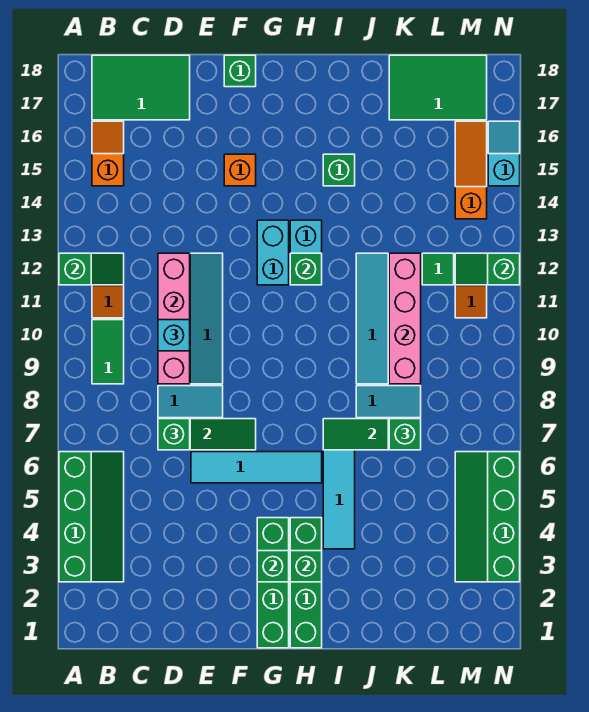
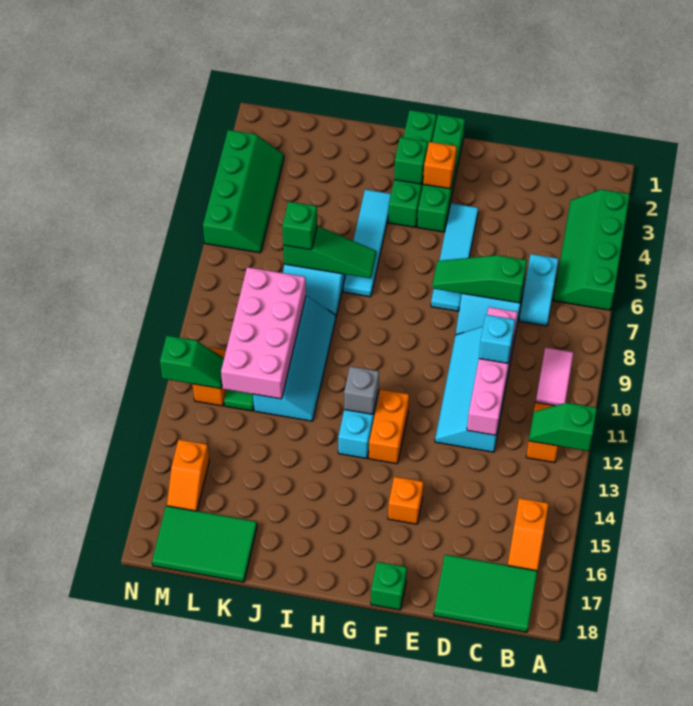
green tile B9:B10 level 1 -> pink tile B9:B10 level 1
green brick D7 level 3 -> none
cyan tile E6:H6 level 1 -> cyan tile F4:F7 level 1
green brick G3 level 2 -> orange brick G3 level 2
cyan brick G12:G13 level 1 -> orange brick G12:G13 level 1
green brick H12 level 2 -> grey brick H12 level 2
green brick I15 level 1 -> none
pink brick K9:K12 level 2 -> pink brick K9:L12 level 2
orange slope M14:M16 level 1 top 14 -> orange slope M15:M16 level 1 top 15
cyan slope N15:N16 level 1 top 15 -> cyan slope C6:C7 level 1 top 6

